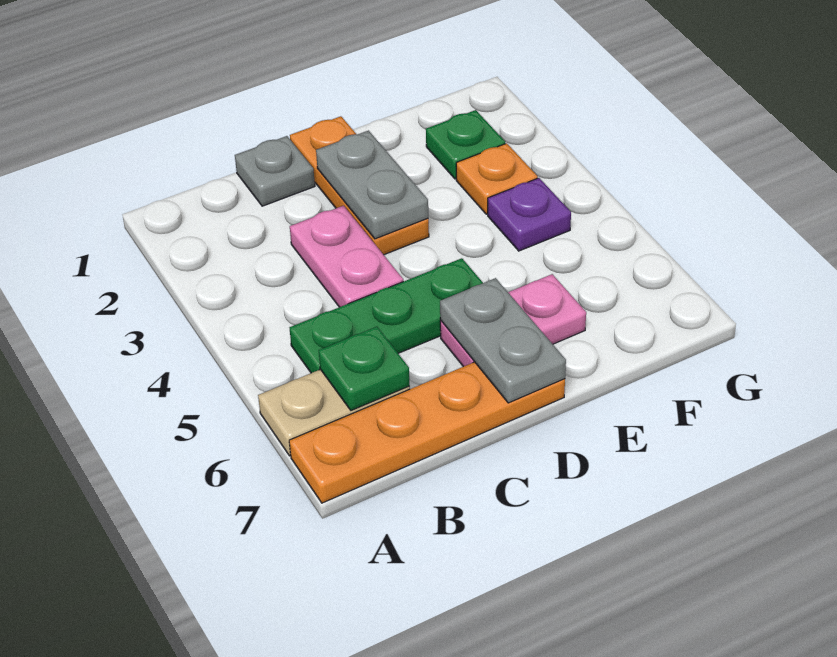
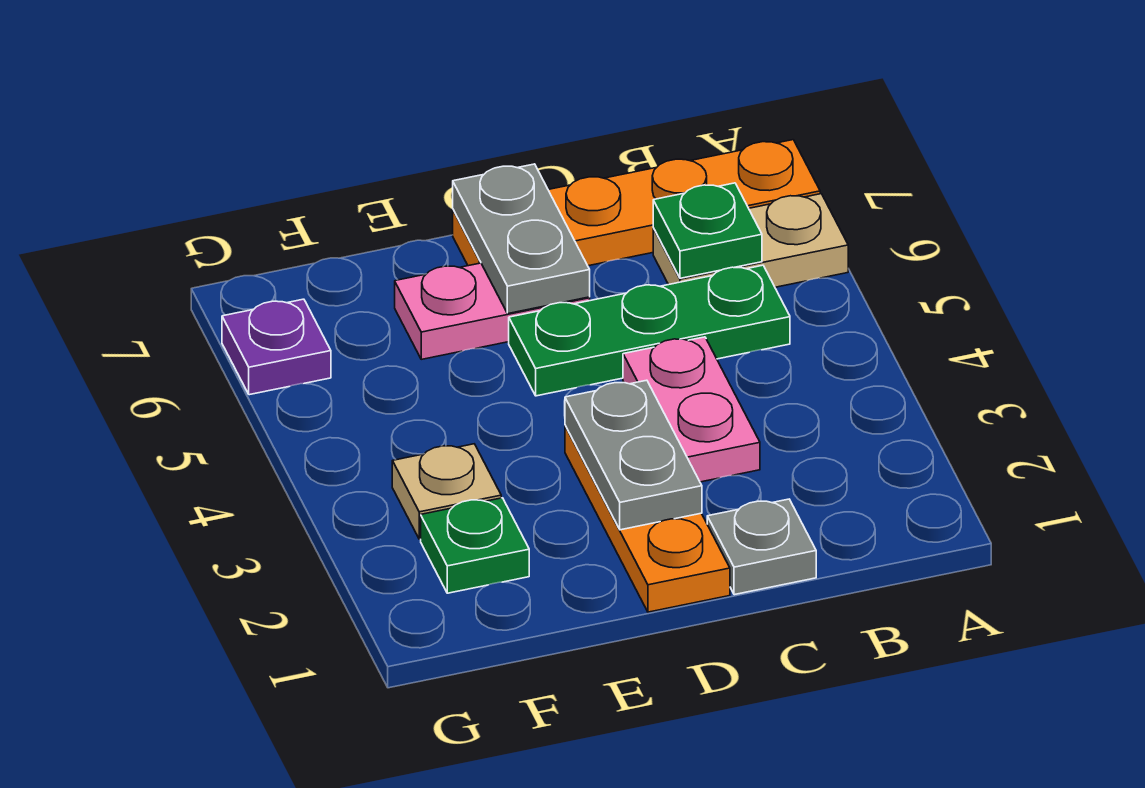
orange plate F3 level 1 -> tan plate F3 level 1
purple plate F4 level 1 -> purple plate G6 level 1

